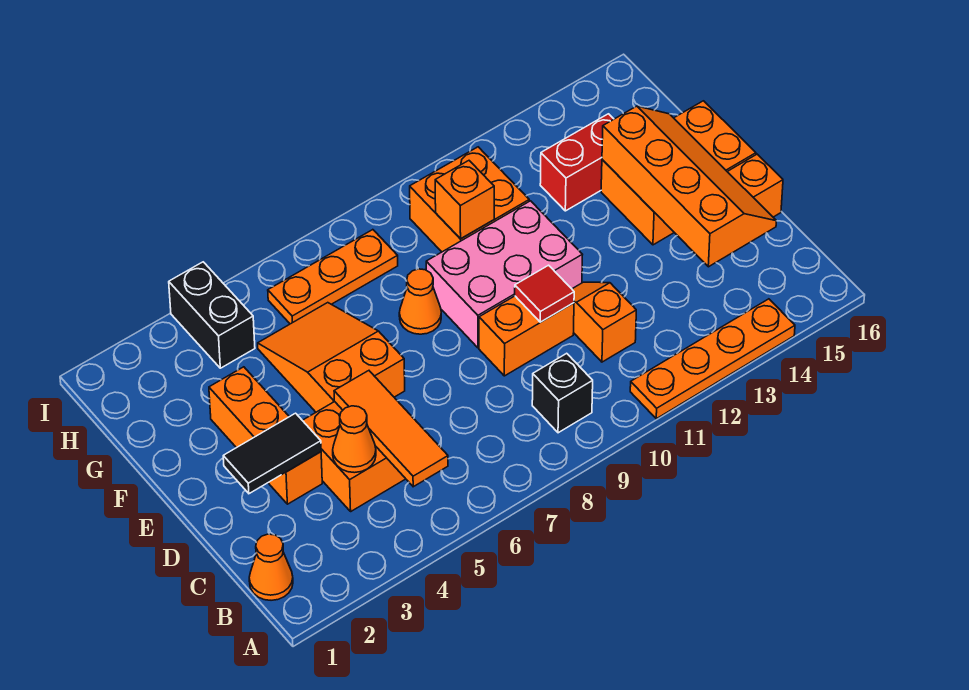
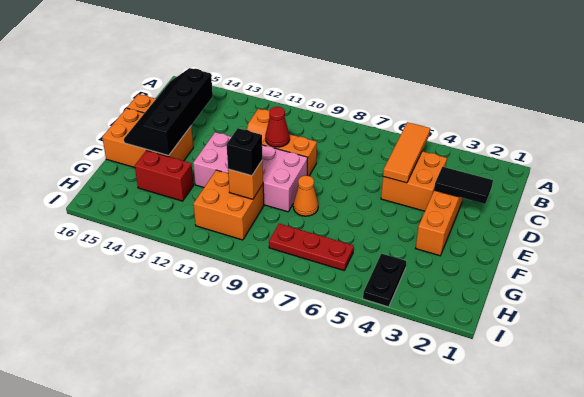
orange plate A11:A14 level 1 -> none
orange cone B1 level 1 -> none
black brick B9 level 1 -> black brick G10 level 3
orange cone C4 level 2 -> none
orange slope C14:F15 level 2 top 14 -> black slope C14:F15 level 2 top 14
red tile D10 level 2 -> red cone D10 level 2
orange slope E5:G6 level 1 top E -> none
pink brick E9:F11 level 1 -> pink brick E9:F12 level 1
black brick H4:I4 level 1 -> black plate H4:I4 level 1
orange plate H6:H8 level 1 -> red plate H6:H8 level 1

